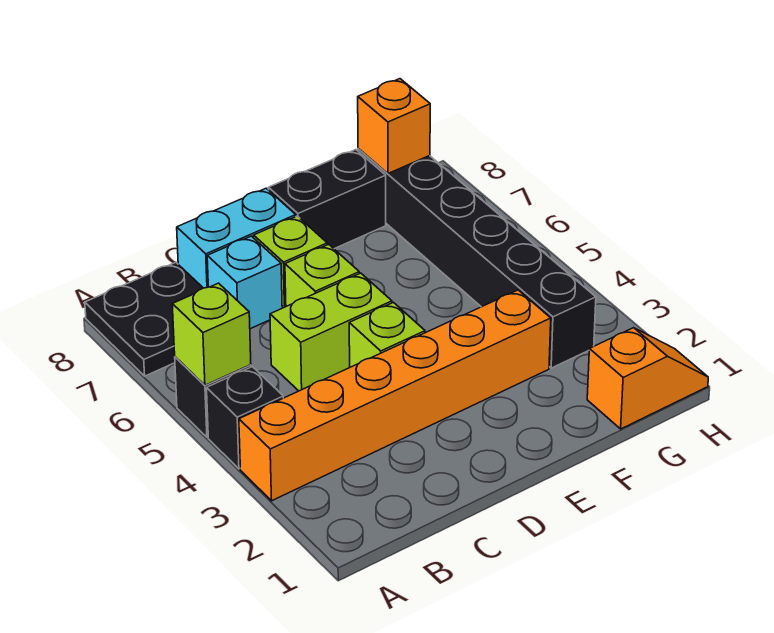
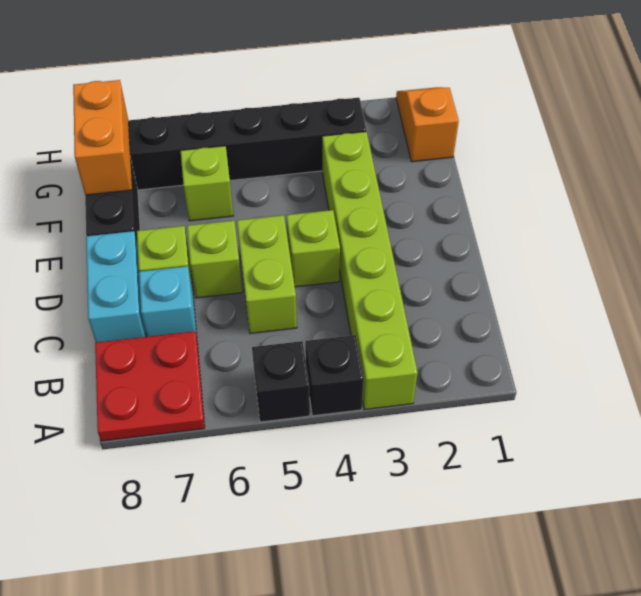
orange brick A3:F3 level 1 -> lime brick A3:F3 level 1
lime brick A5 level 2 -> lime brick F6 level 1
black plate A7:B8 level 1 -> red plate A7:B8 level 1
orange brick G8 level 2 -> orange brick F8:G8 level 2

